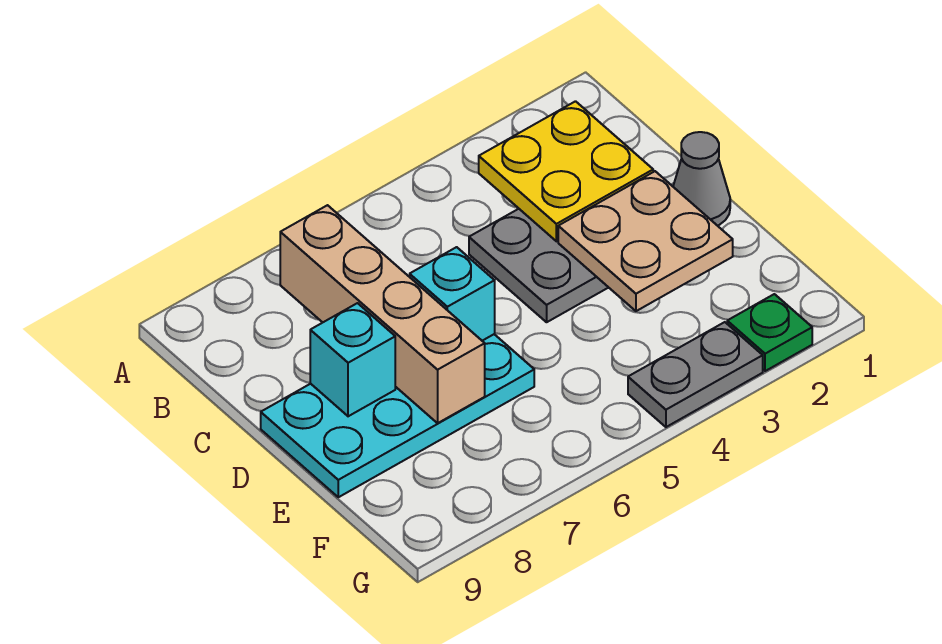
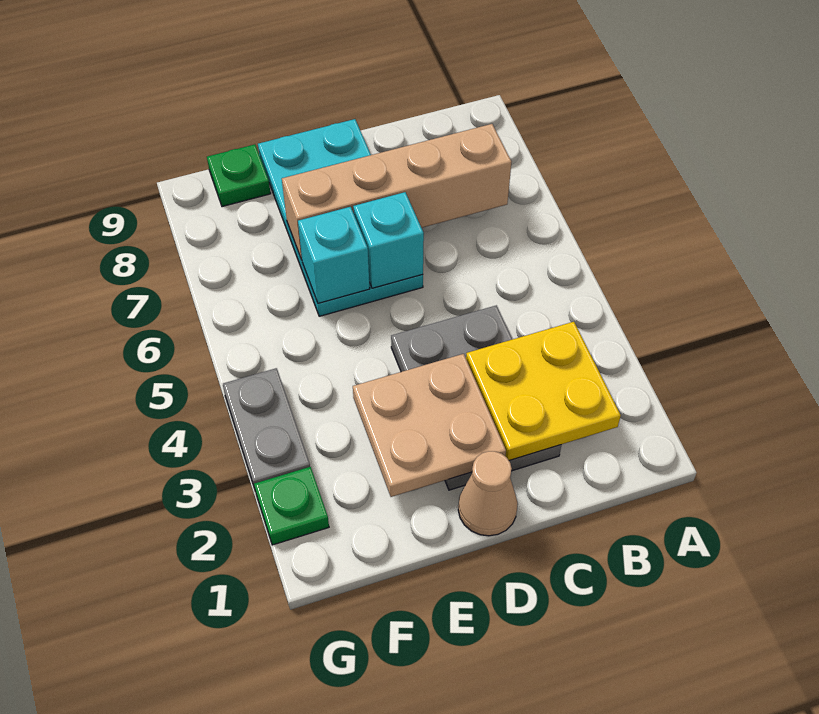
grey cone D1 level 1 -> tan cone D1 level 1
cyan brick D8 level 2 -> cyan brick E6 level 2
none -> green plate F9 level 1

